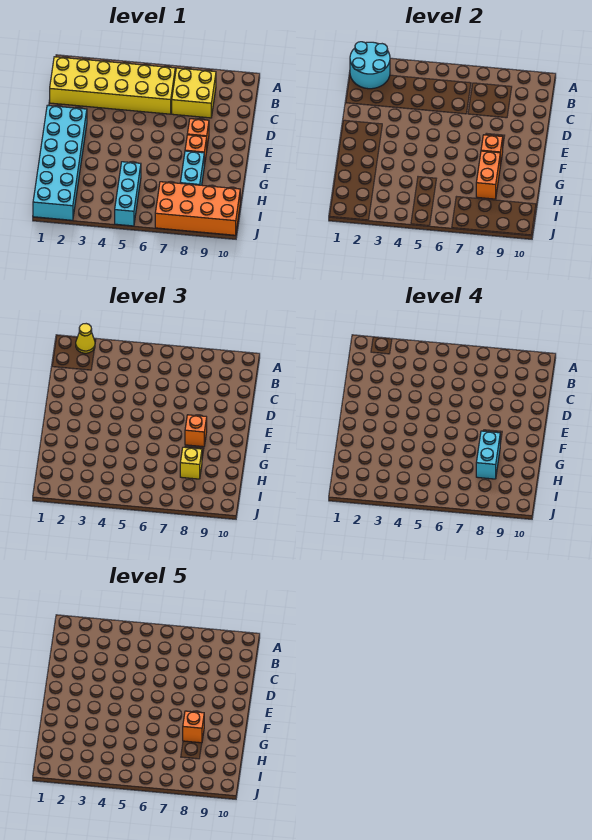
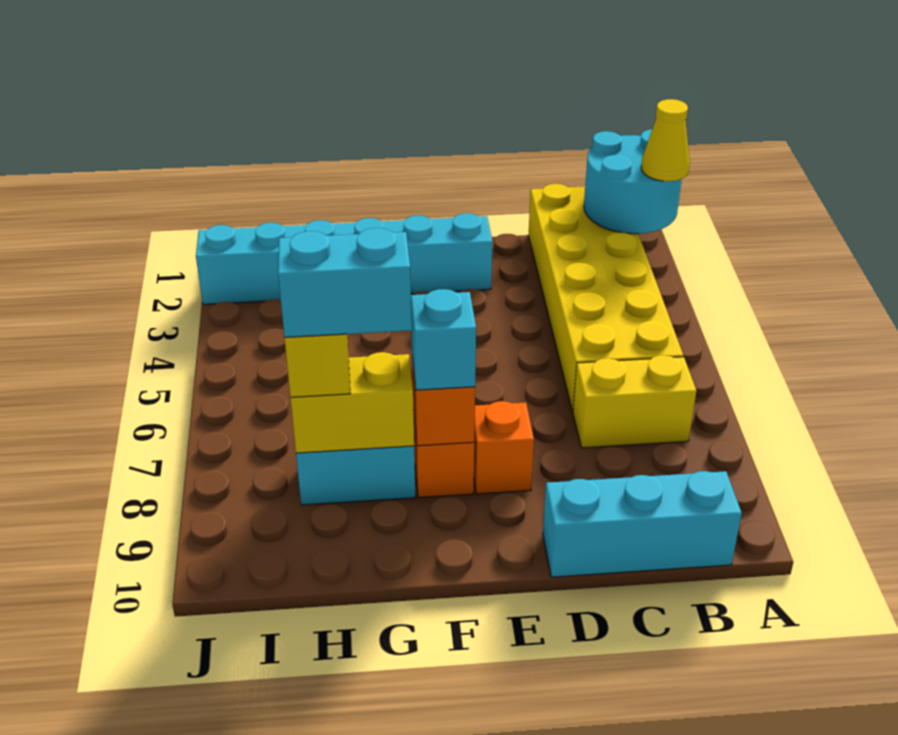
yellow brick B7:C8 level 1 -> yellow brick B7:C7 level 1
cyan brick E1:J2 level 1 -> cyan brick E2:J2 level 1
orange brick F8 level 3 -> cyan brick F8 level 3
orange brick G8:H8 level 2 -> yellow brick G8:H8 level 2
orange brick G8 level 5 -> none
cyan brick H5:J5 level 1 -> cyan brick B10:D10 level 1
orange brick I7:J10 level 1 -> none

